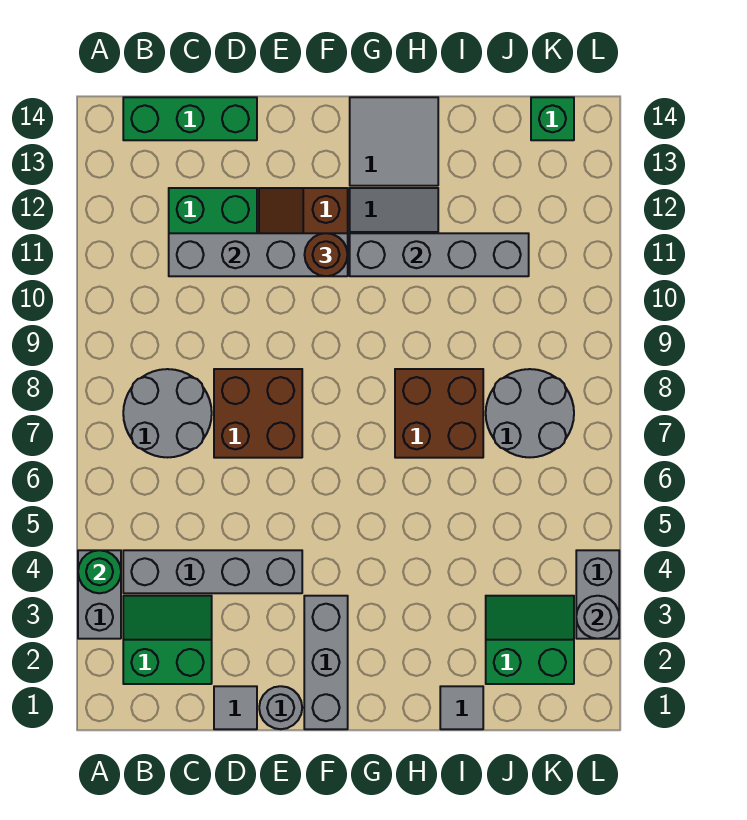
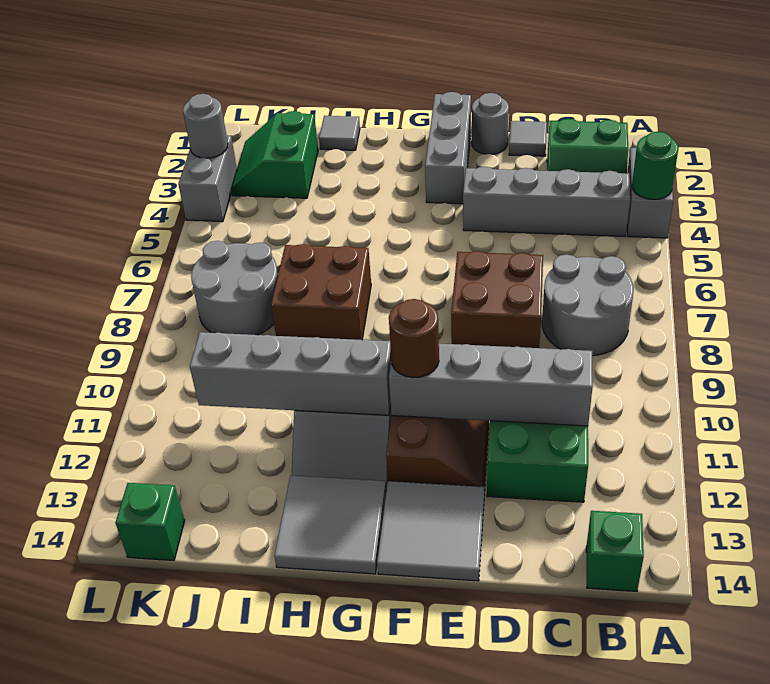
green brick B14:D14 level 1 -> green brick B14 level 1
none -> grey tile E13:F14 level 1
green slope J2:K3 level 1 top 2 -> green slope J2:K3 level 1 top J

